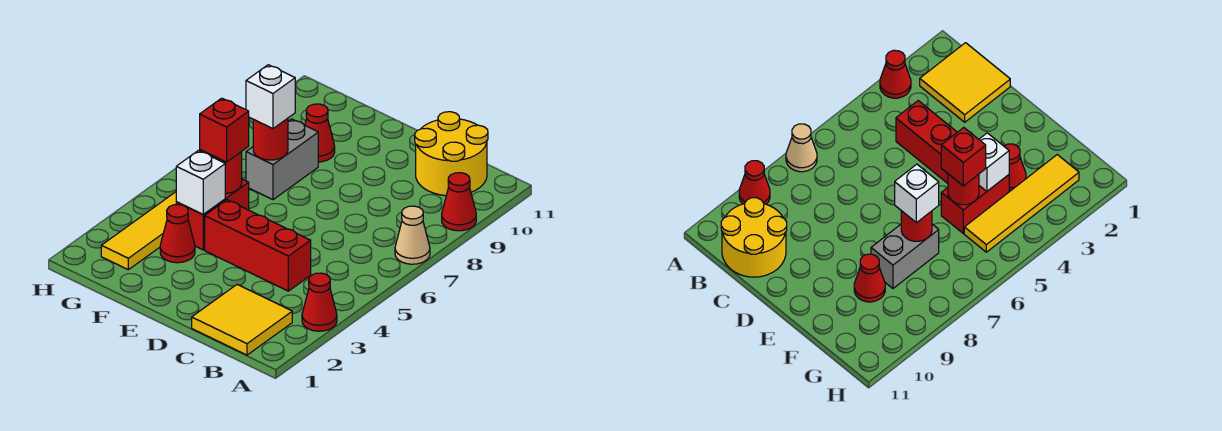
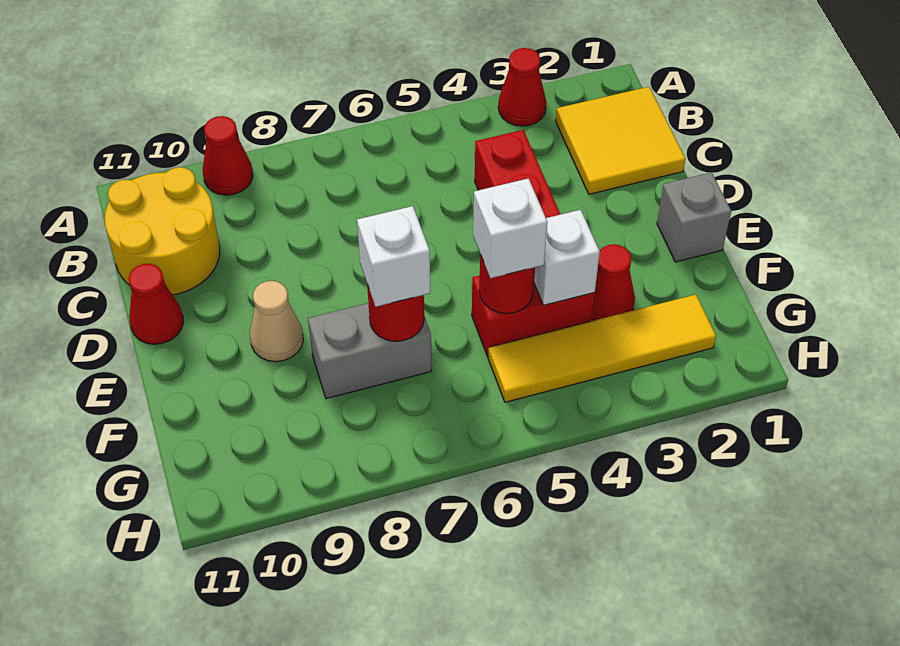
tan cone A7 level 1 -> tan cone E9 level 1
none -> grey brick E1 level 1
red brick F5 level 3 -> white brick F5 level 3
red cone F9 level 1 -> red cone D11 level 1

